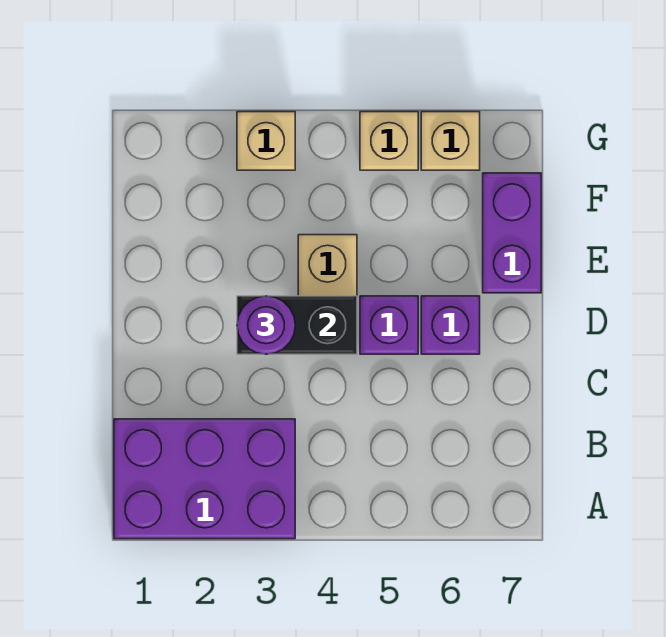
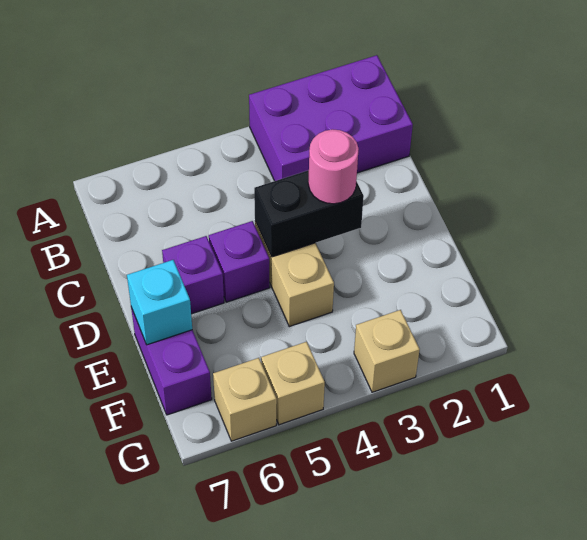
purple round brick D3 level 3 -> pink round brick D3 level 3
none -> cyan brick E7 level 2

